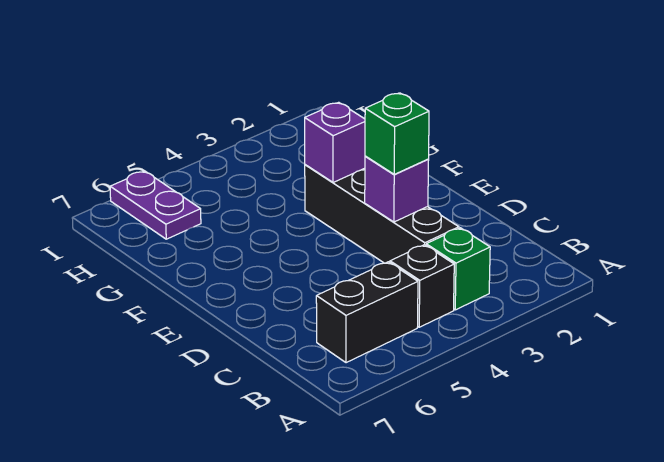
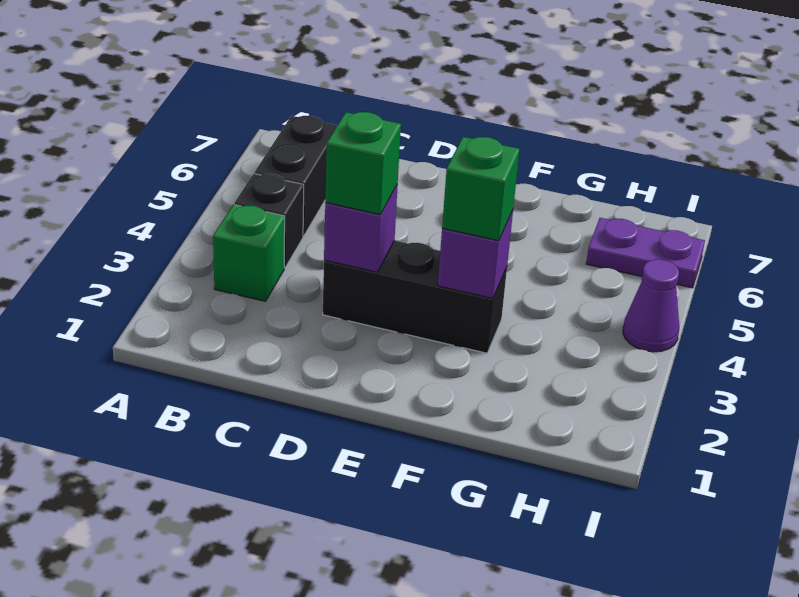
black brick C3:F3 level 1 -> black brick D3:F3 level 1
none -> green brick F3 level 3
none -> purple cone I4 level 1

